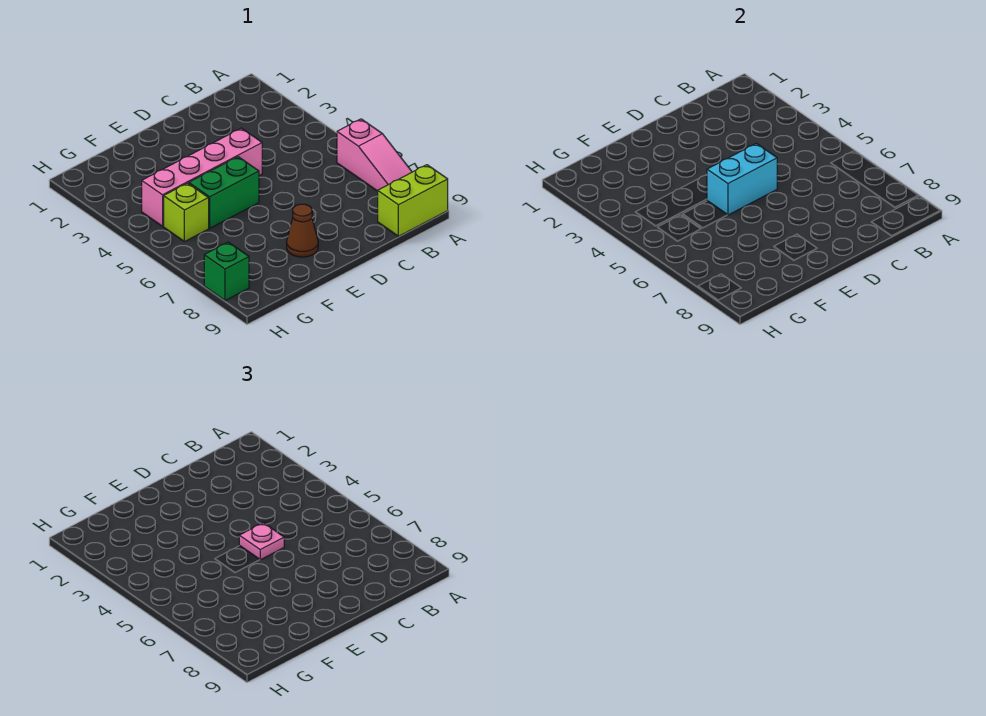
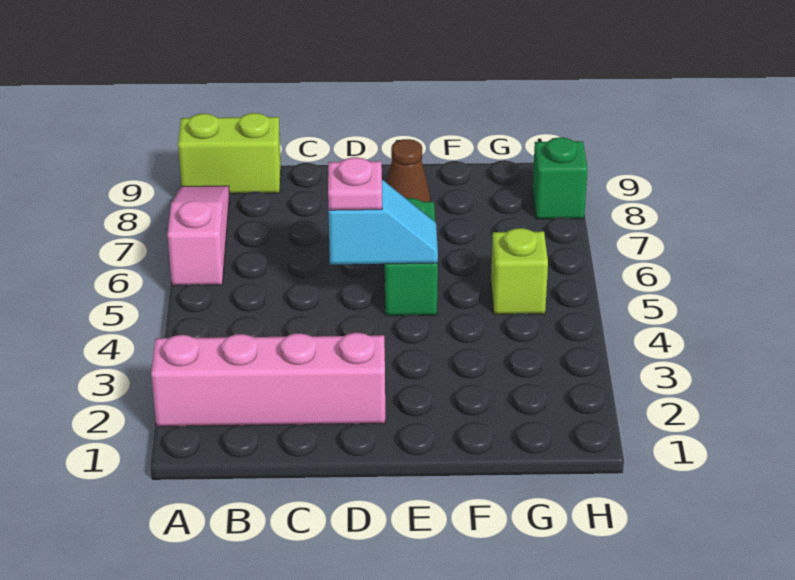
pink brick D4:G4 level 1 -> pink brick A2:D2 level 1
cyan brick D5:E5 level 2 -> cyan slope D5:E5 level 2 top D
green brick E5:F5 level 1 -> green brick E5:E6 level 1

